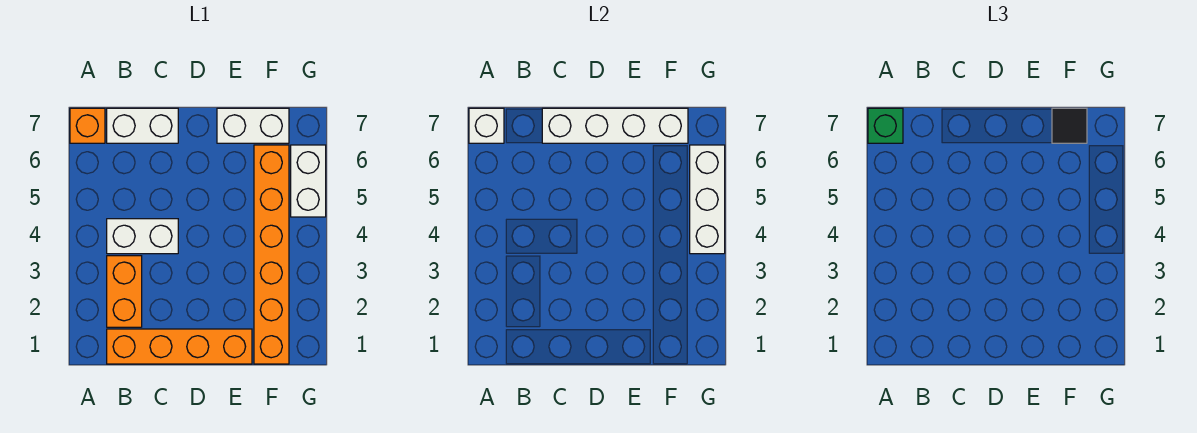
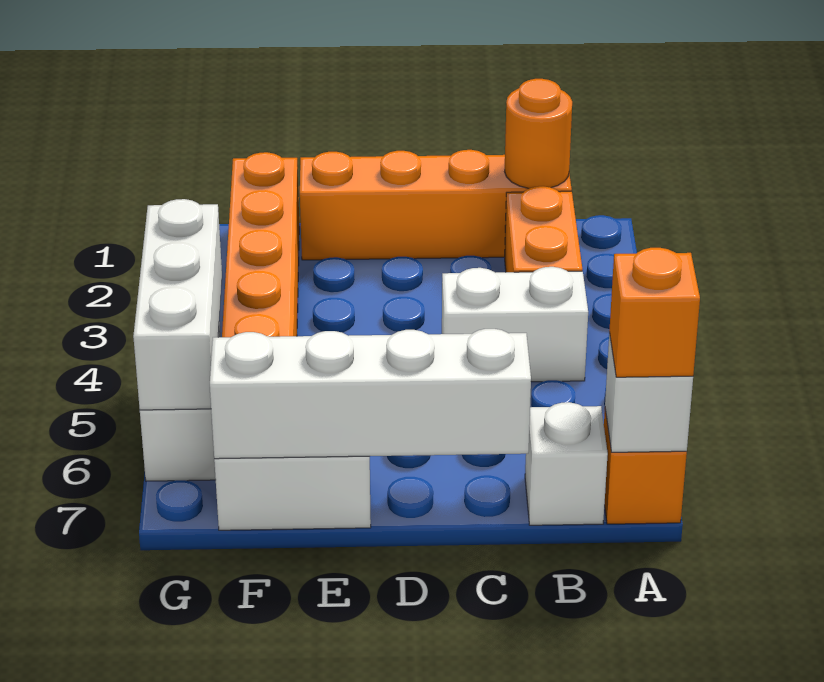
green brick A7 level 3 -> orange brick A7 level 3
none -> orange round brick B1 level 2
white brick B7:C7 level 1 -> white brick B7 level 1
black tile F7 level 3 -> none

